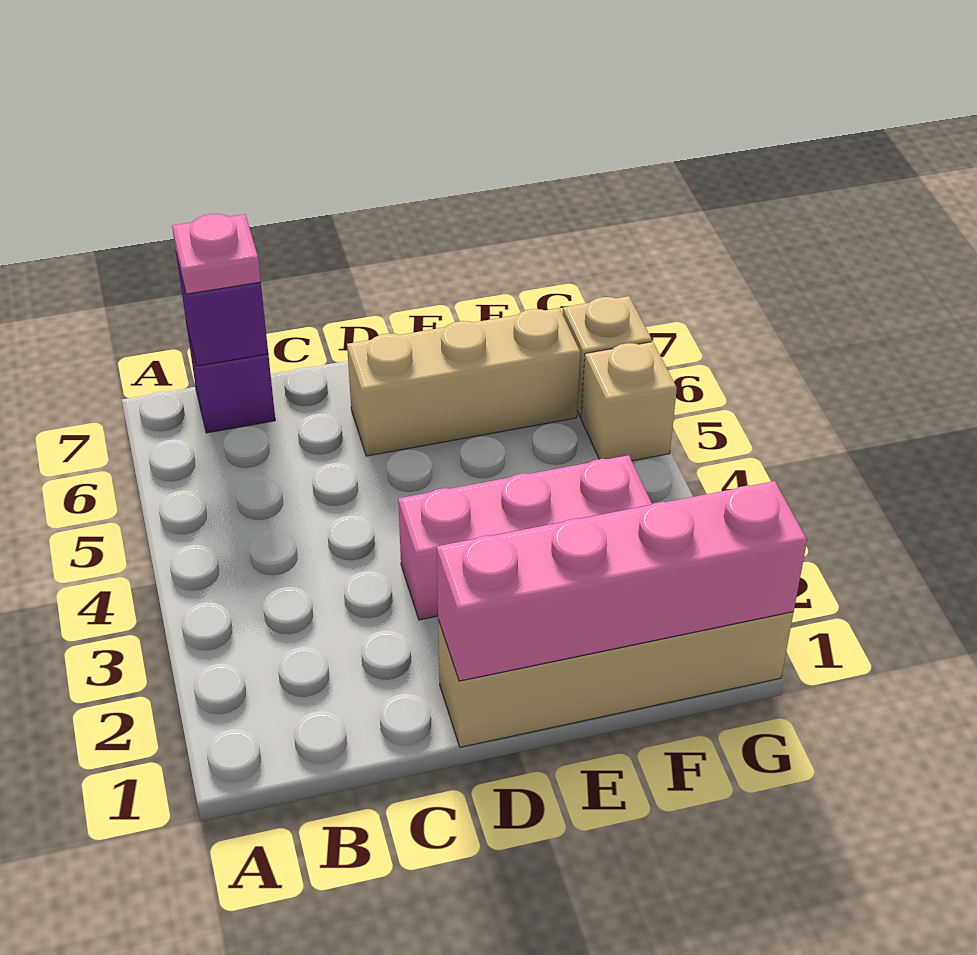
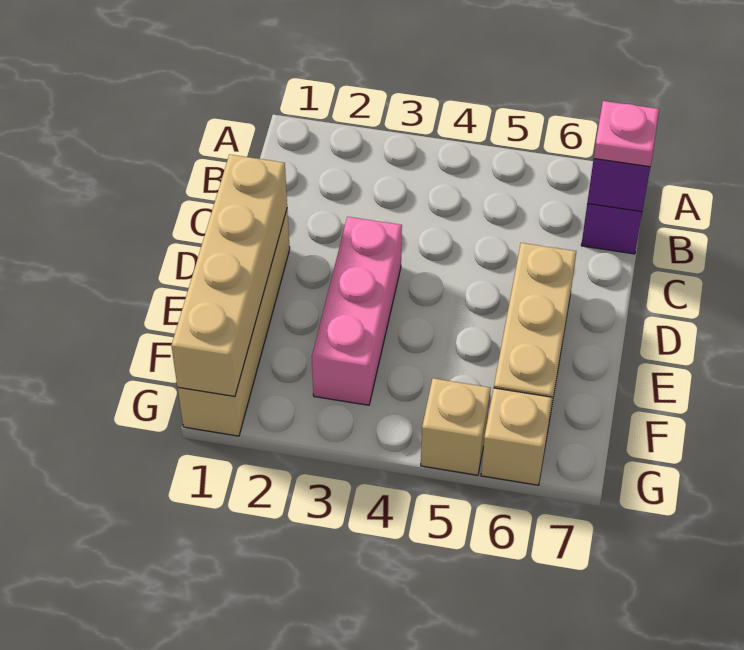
pink brick D1:G1 level 2 -> tan brick D1:G1 level 2

